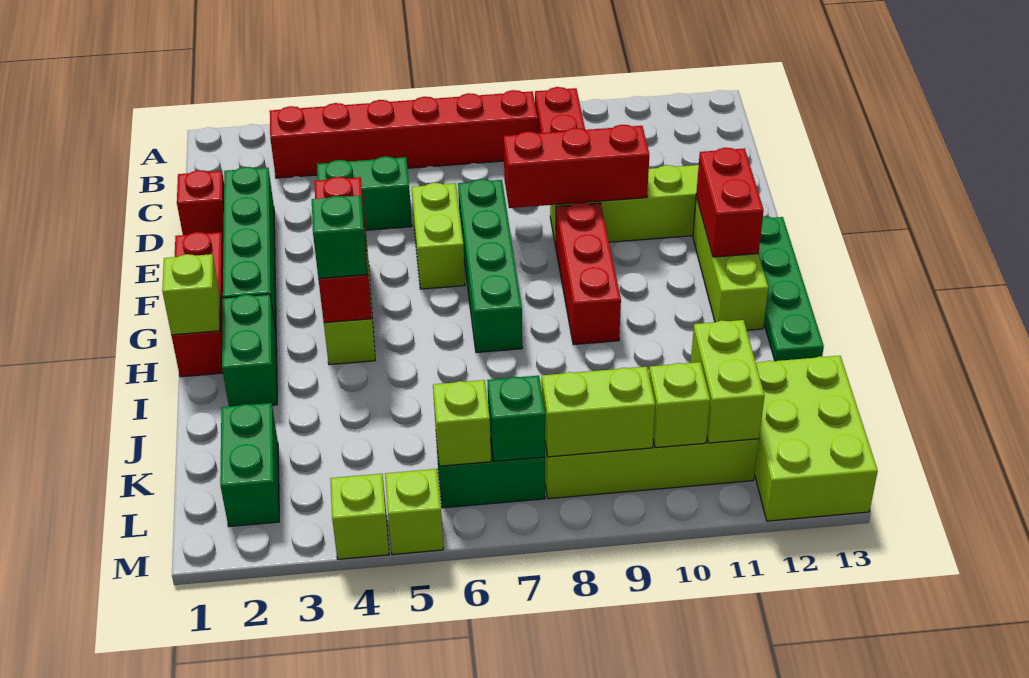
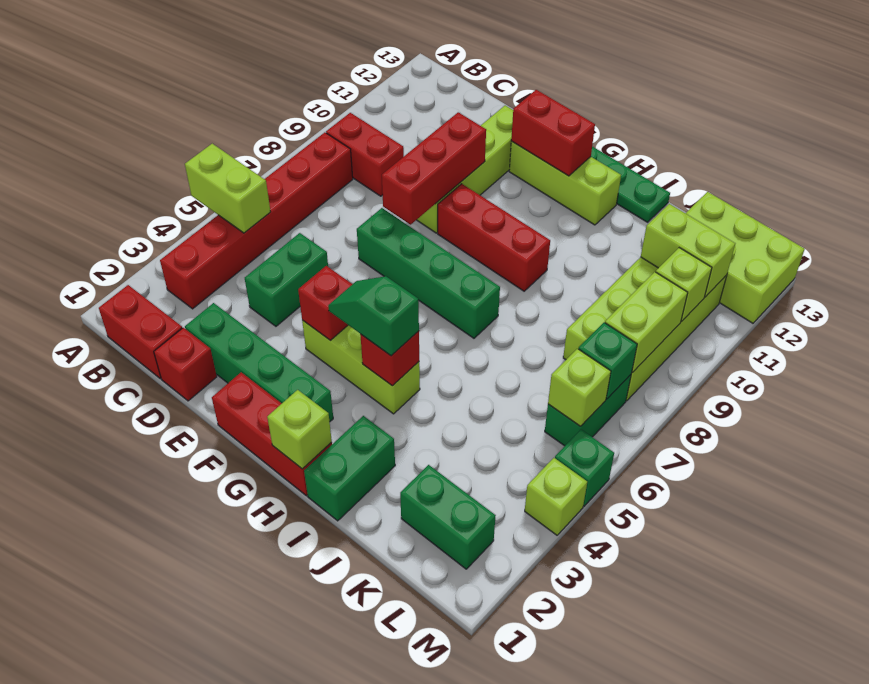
none -> red brick B1:C1 level 1
lime brick E6:F6 level 1 -> lime brick A5:B5 level 2
green brick H2:I2 level 1 -> green brick I1:I2 level 1
lime brick M5 level 1 -> green brick M5 level 1

